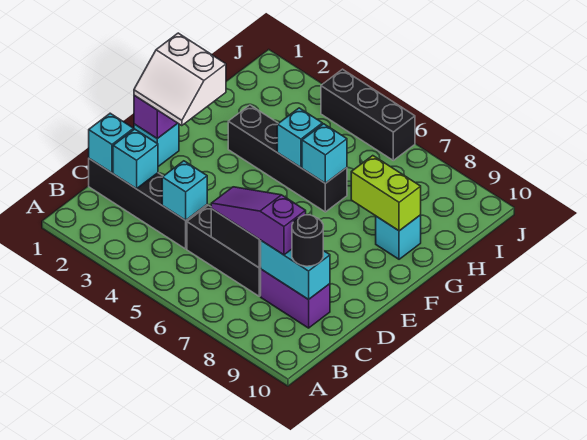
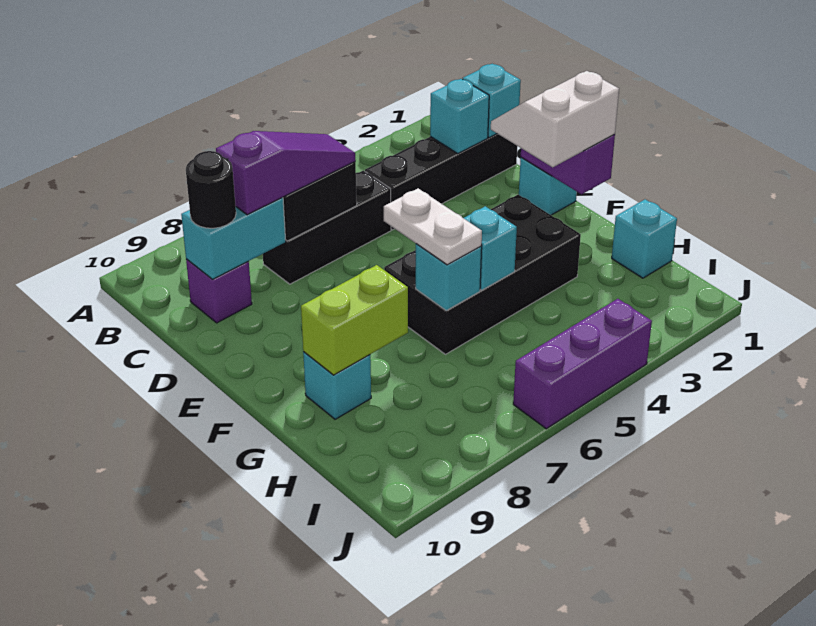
cyan brick C4 level 2 -> cyan brick H1 level 1
purple brick C8:C9 level 1 -> purple brick C9 level 1
none -> white plate F6:G6 level 3
black brick G3:G6 level 1 -> black brick F3:G6 level 1
black brick J4:J6 level 1 -> purple brick J4:J6 level 1

